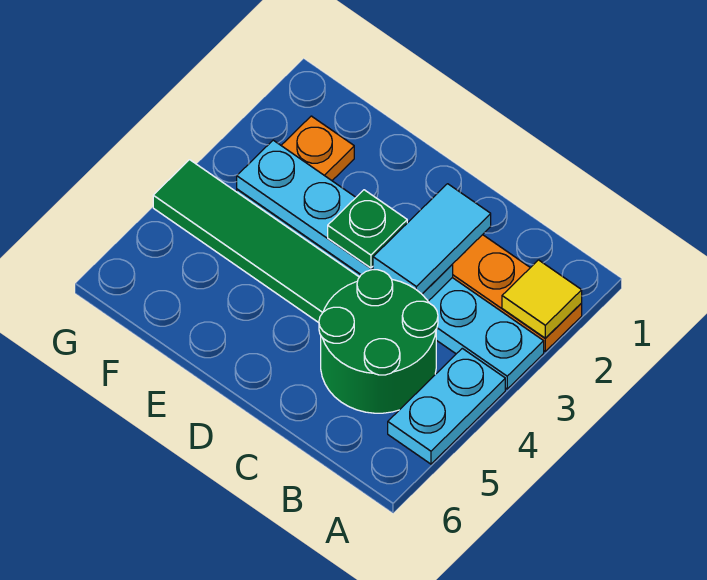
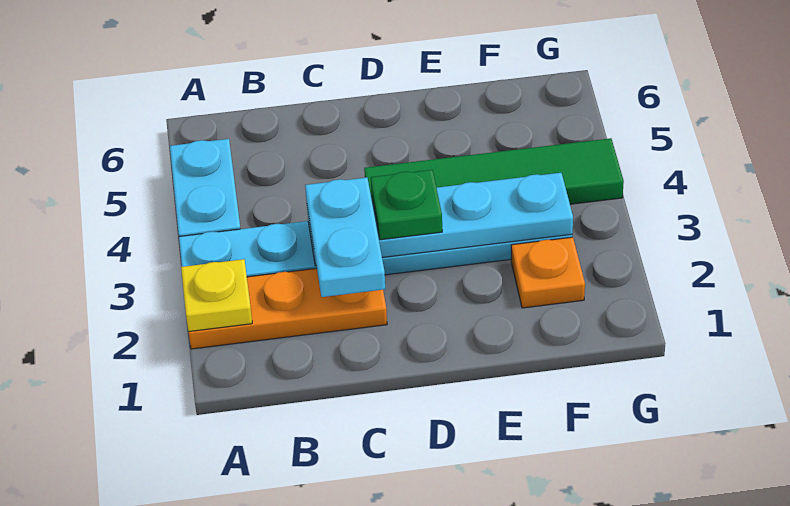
yellow tile A2 level 2 -> yellow plate A2 level 2
green round brick B4:C5 level 1 -> none
cyan tile C2:C3 level 3 -> cyan plate C2:C3 level 3

